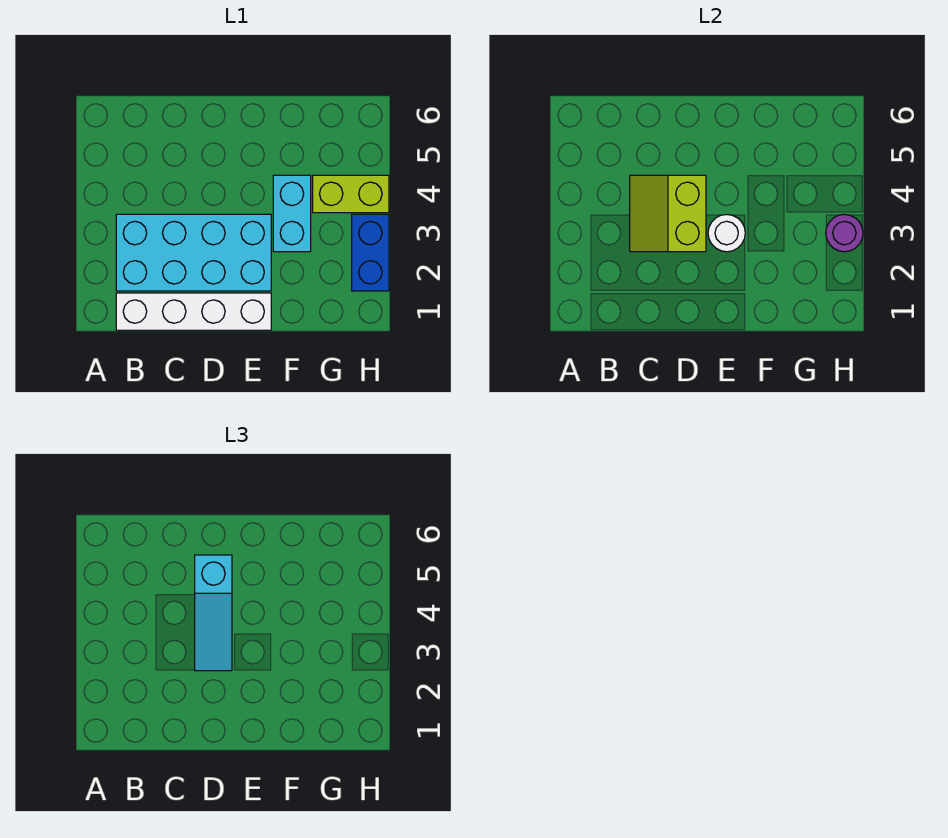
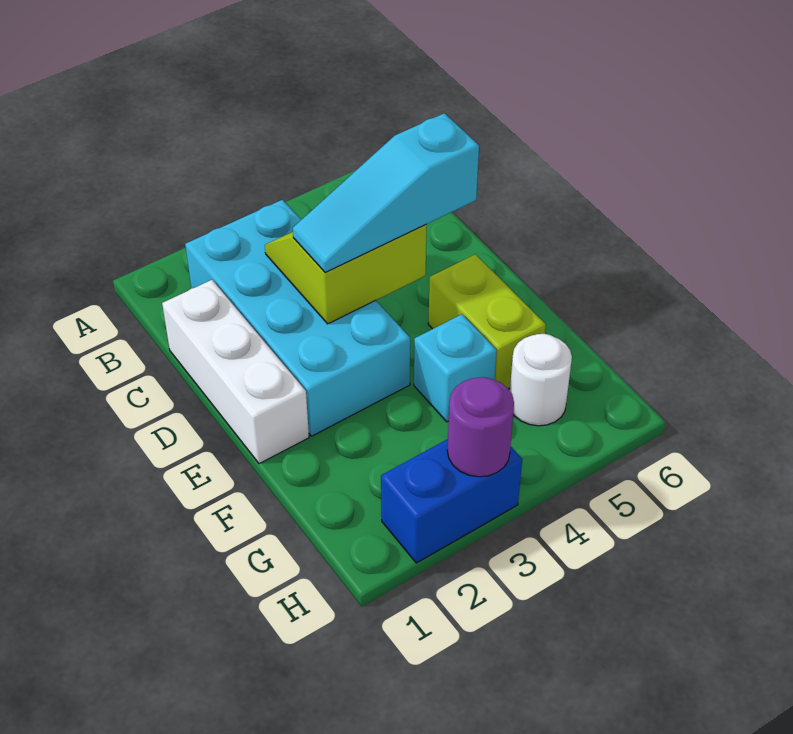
white brick B1:E1 level 1 -> white brick C1:E1 level 1
white round brick E3 level 2 -> white round brick G5 level 1
cyan brick F3:F4 level 1 -> cyan brick F4 level 1
lime brick G4:H4 level 1 -> lime brick E5:F5 level 1

